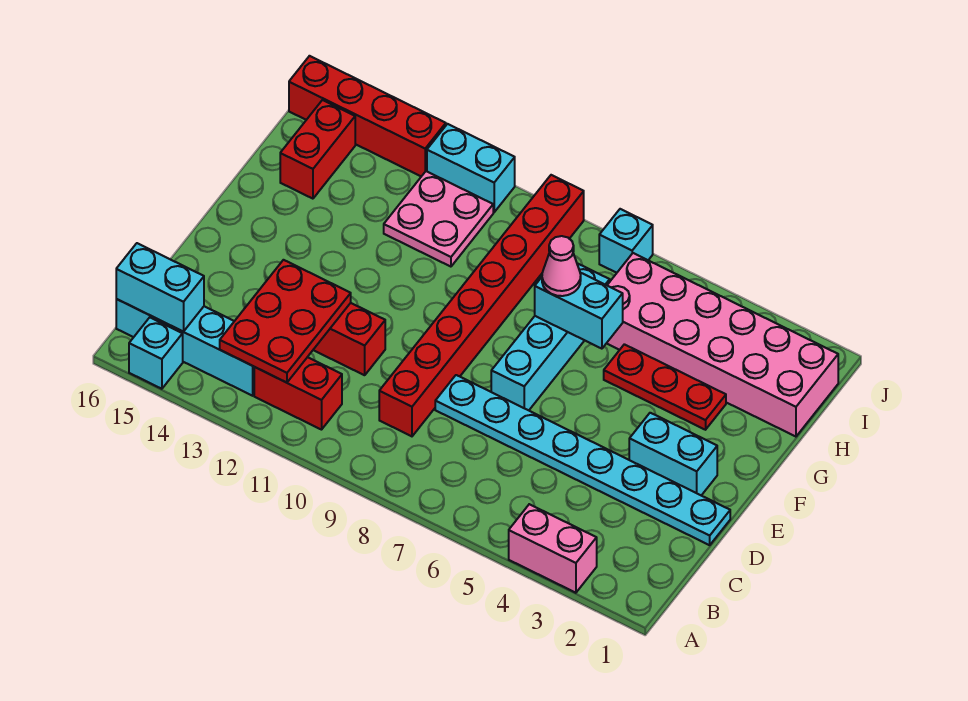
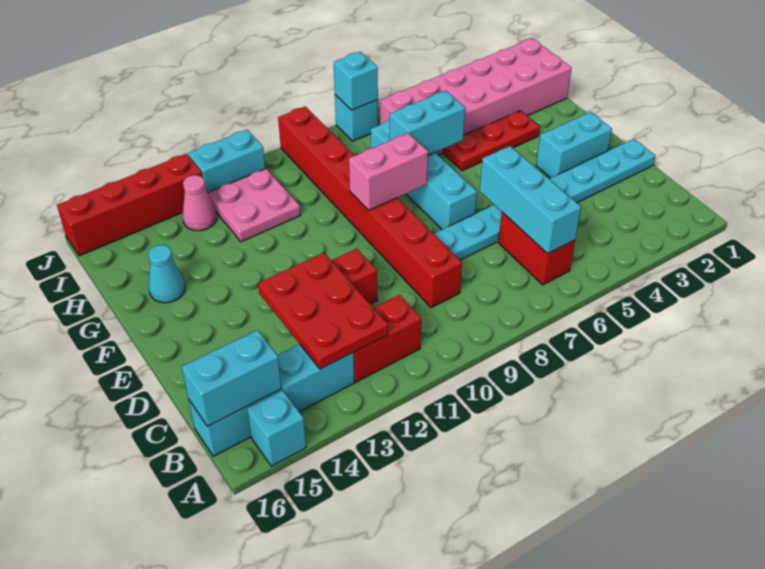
pink brick A3:A4 level 1 -> pink brick F8:F9 level 2
none -> cyan brick B6:D6 level 2
pink cone G7 level 3 -> pink cone I13 level 1
none -> cyan cone G15 level 1
red brick H15:I15 level 1 -> red brick B6:C6 level 1
none -> cyan brick J7 level 2

